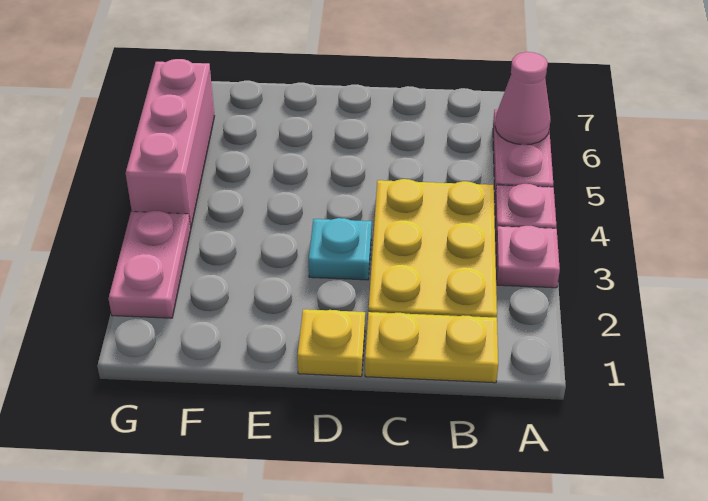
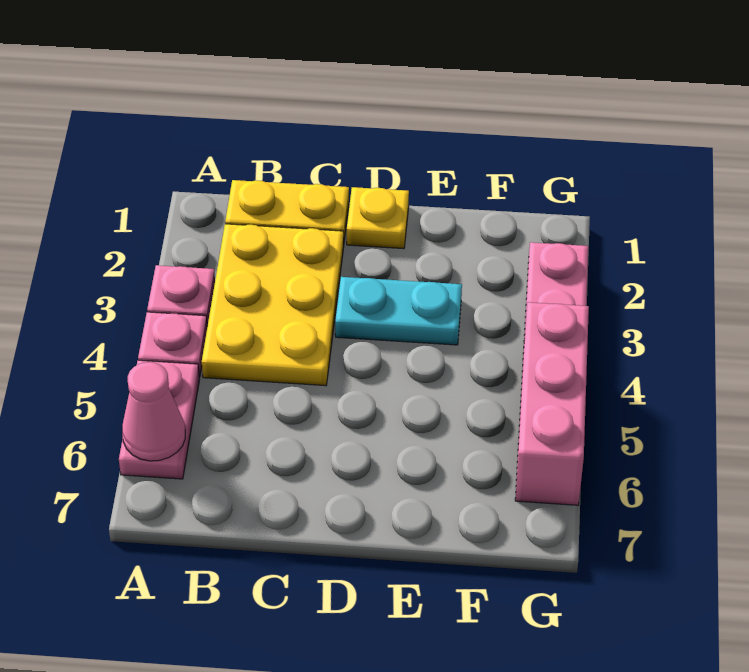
cyan plate D3 level 1 -> cyan plate D3:E3 level 1

